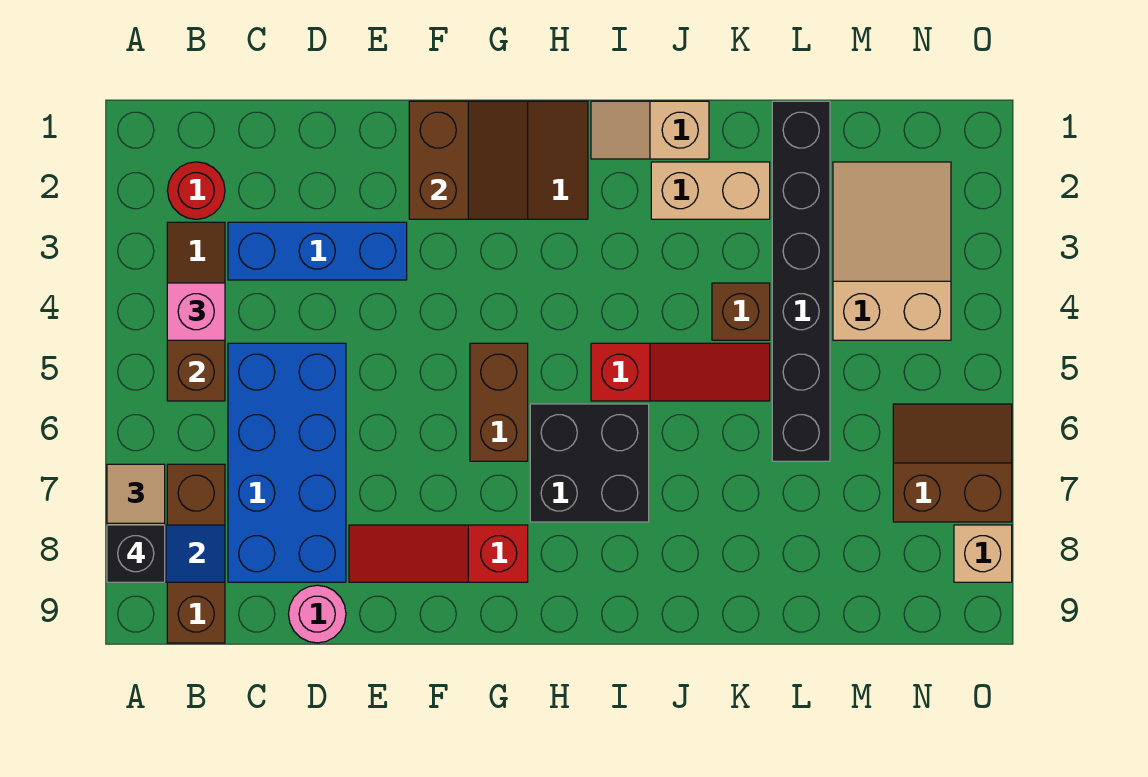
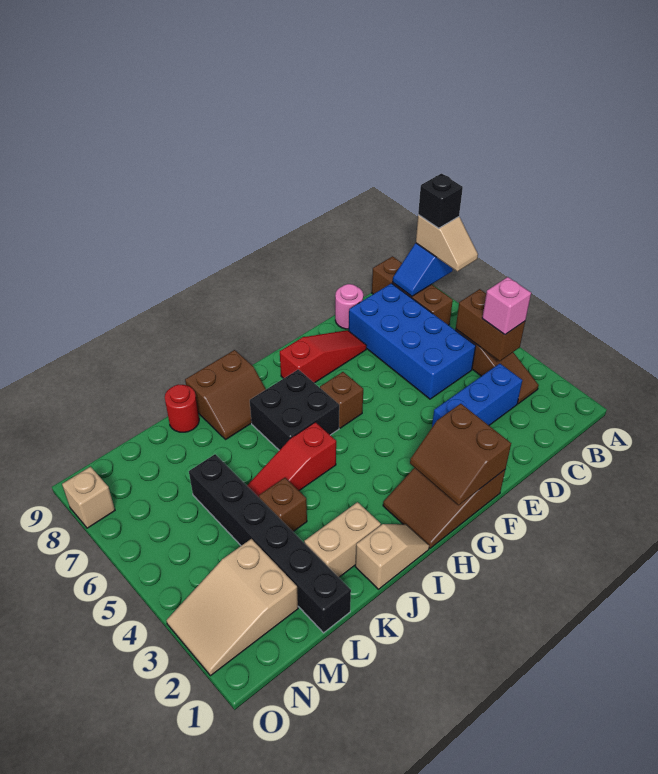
red round brick B2 level 1 -> red round brick K9 level 1
brown brick G5:G6 level 1 -> brown brick G6 level 1
tan slope M2:N4 level 1 top 4 -> tan slope M2:O3 level 1 top M
brown slope N6:O7 level 1 top 7 -> brown slope I8:J9 level 1 top 9

